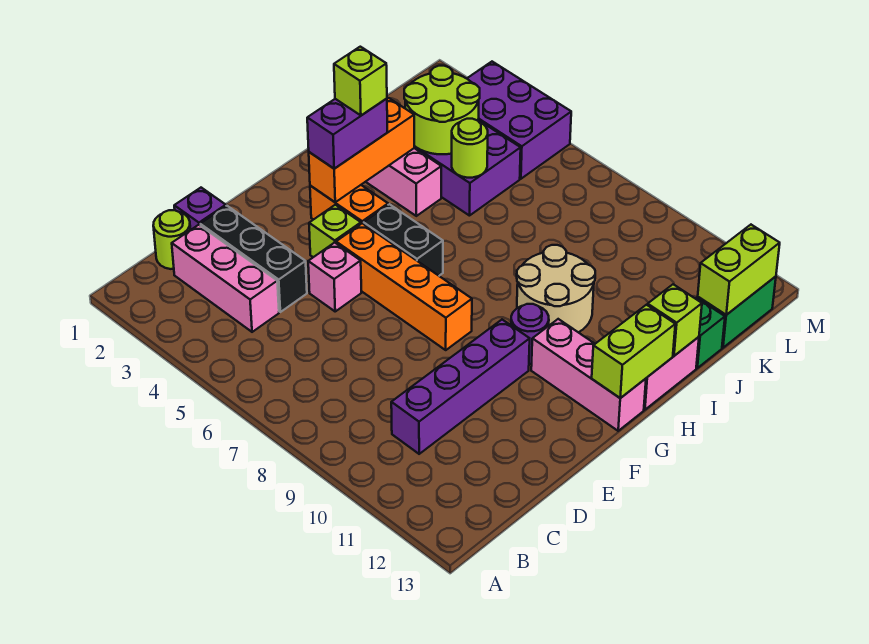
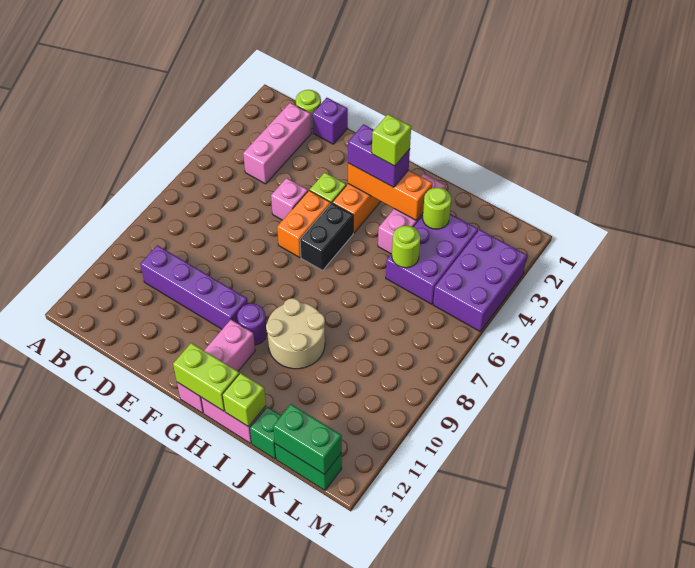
black brick D2:D4 level 1 -> none
orange brick F5:F8 level 1 -> orange brick F5:F6 level 1
lime round brick J3:K4 level 2 -> lime round brick J3 level 2
lime brick K13:L13 level 2 -> green brick K13:L13 level 2

